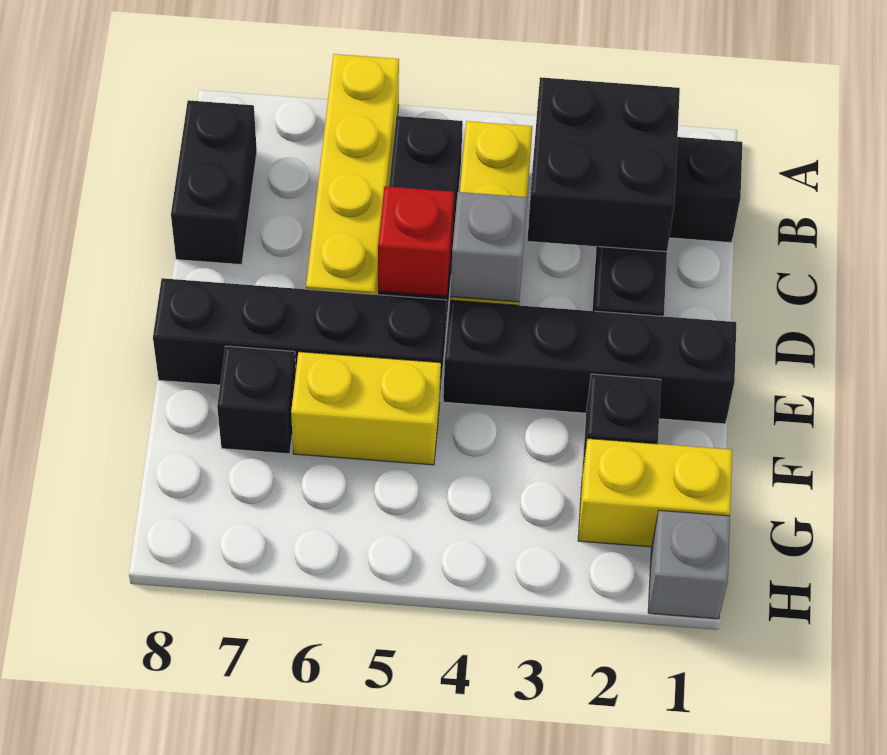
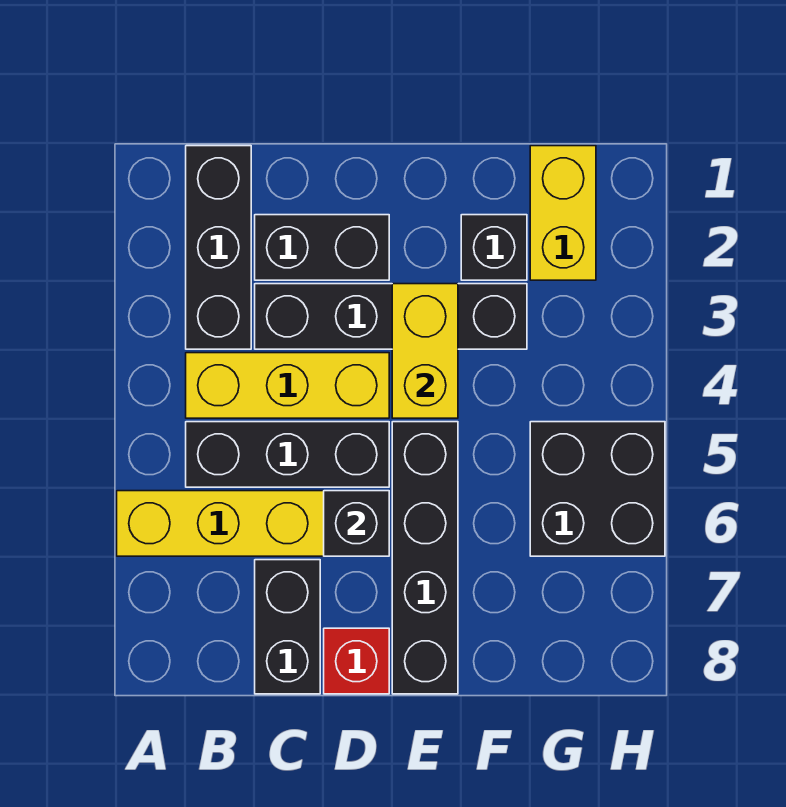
black brick B2:C3 level 2 -> black brick G5:H6 level 1
black brick B8:C8 level 1 -> black brick C7:C8 level 1
grey brick D4 level 2 -> none
red brick D5 level 2 -> red brick D8 level 1
black brick E1:E4 level 1 -> black brick C3:F3 level 1
yellow brick F5:F6 level 1 -> yellow brick E3:E4 level 2
black brick F7 level 1 -> black brick D6 level 2
grey brick H1 level 1 -> none

